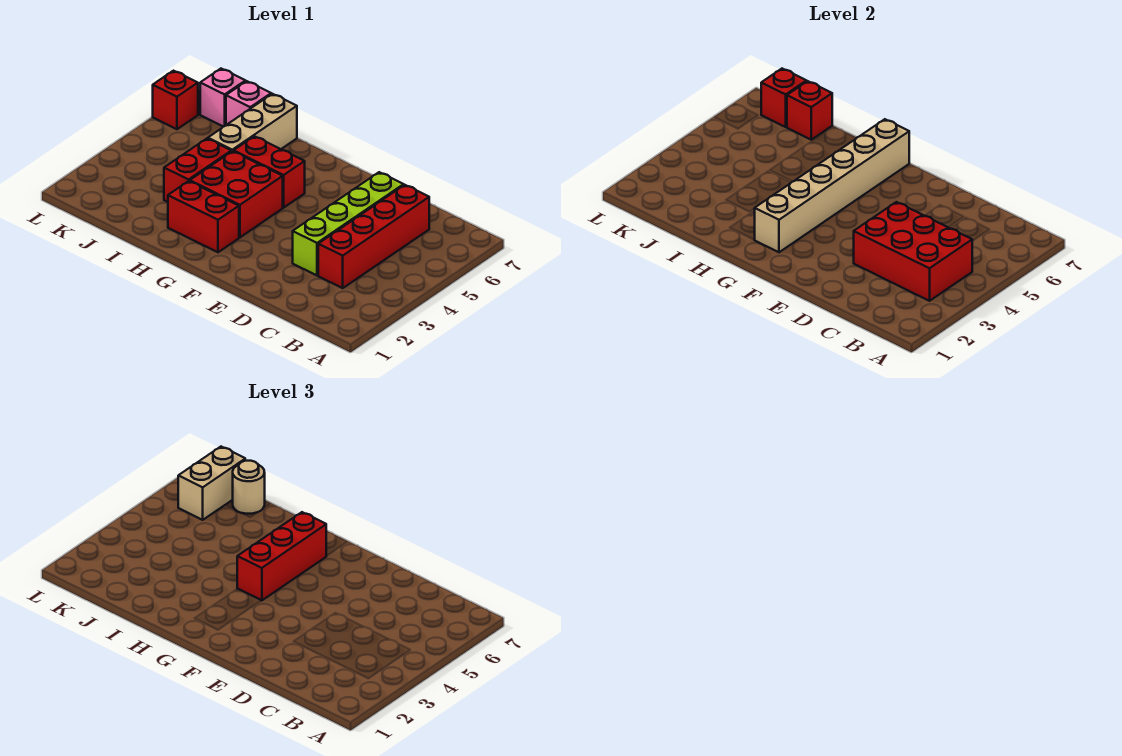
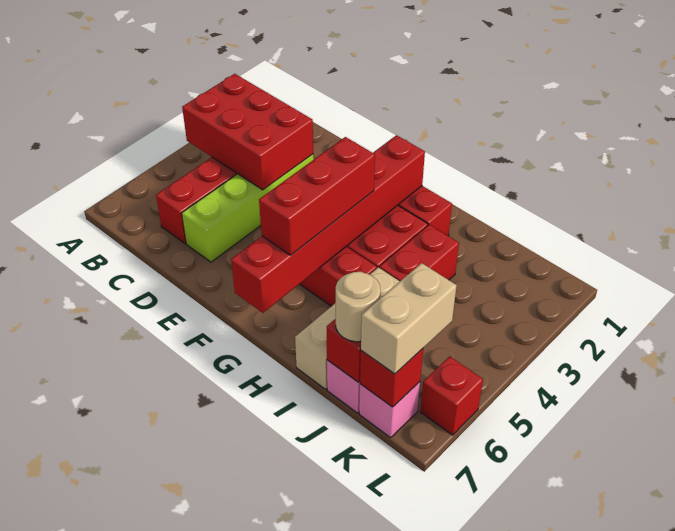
tan brick G2:G7 level 2 -> red brick G2:G7 level 2

